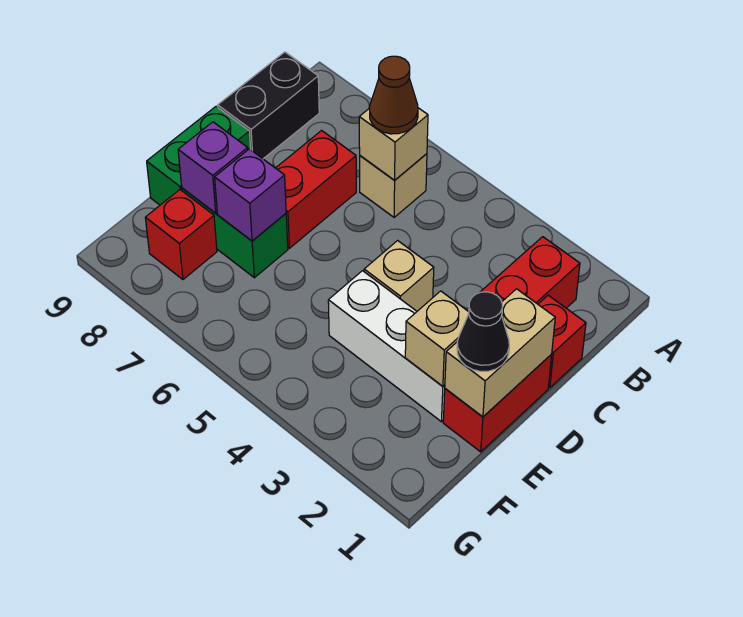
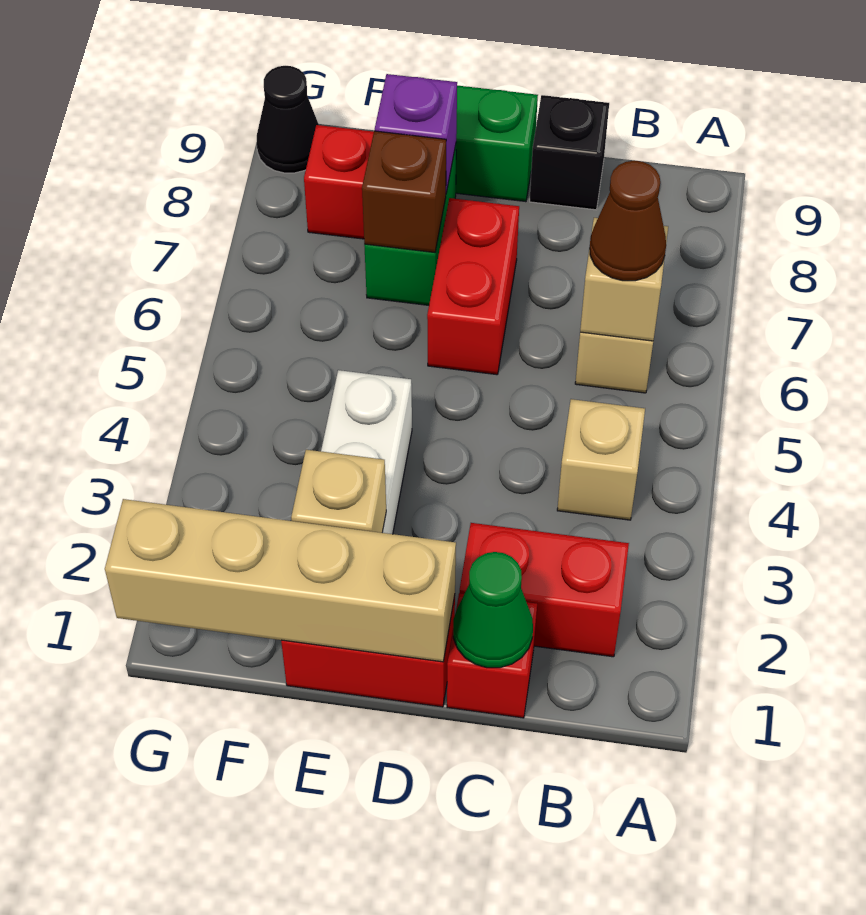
black brick B9:C9 level 1 -> black brick C9 level 1
none -> green cone C1 level 2
red brick C7:D7 level 1 -> red brick D6:D7 level 1
tan brick D1:E1 level 2 -> tan brick D1:G1 level 2
tan brick D4 level 1 -> tan brick B4 level 1
black cone E1 level 3 -> black cone G9 level 1
purple brick E7 level 2 -> brown brick E7 level 2

